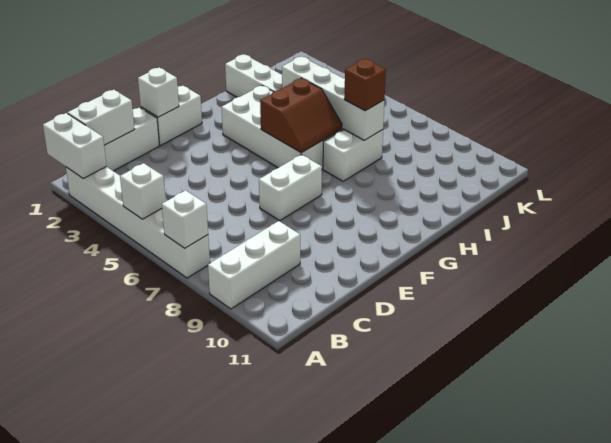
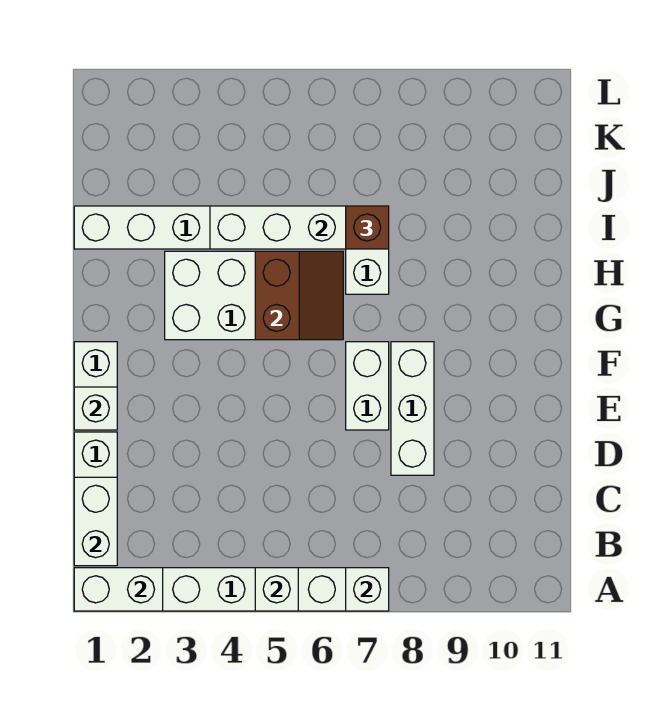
white brick A9:C9 level 1 -> white brick D8:F8 level 1

